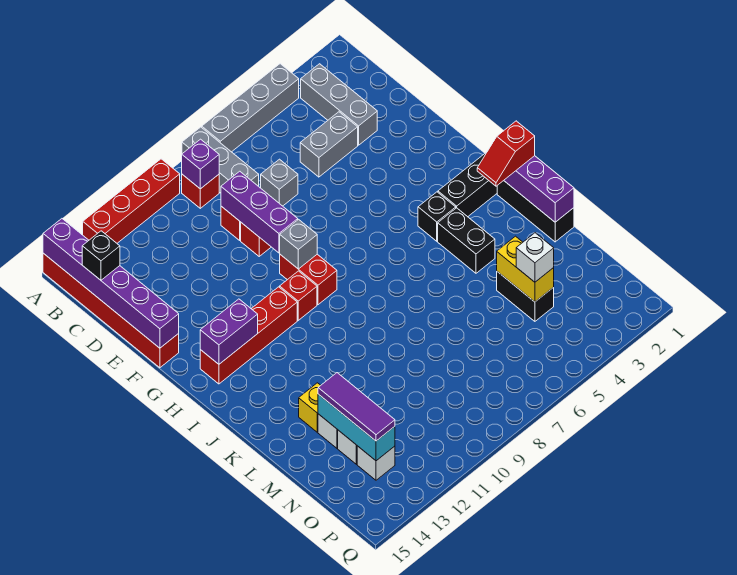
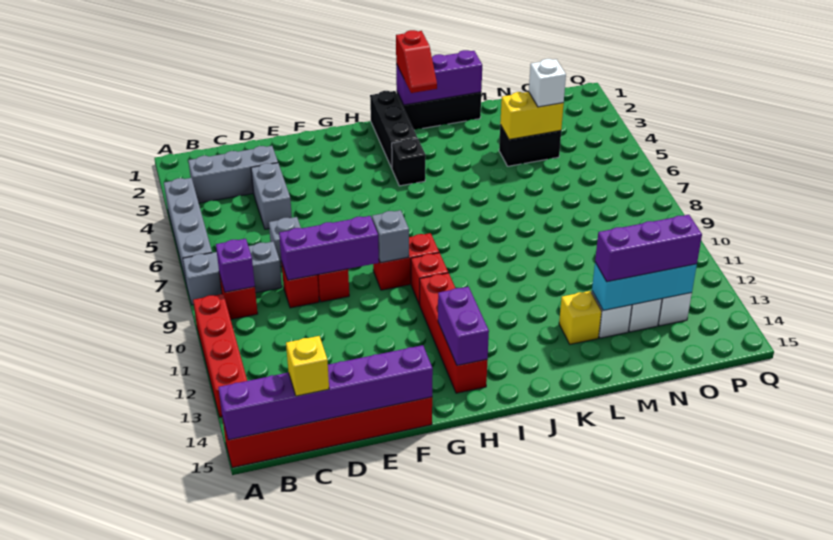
black brick C15 level 3 -> yellow brick C15 level 3
black brick J4:K4 level 1 -> none
purple tile M13:O13 level 3 -> purple brick M13:O13 level 3

